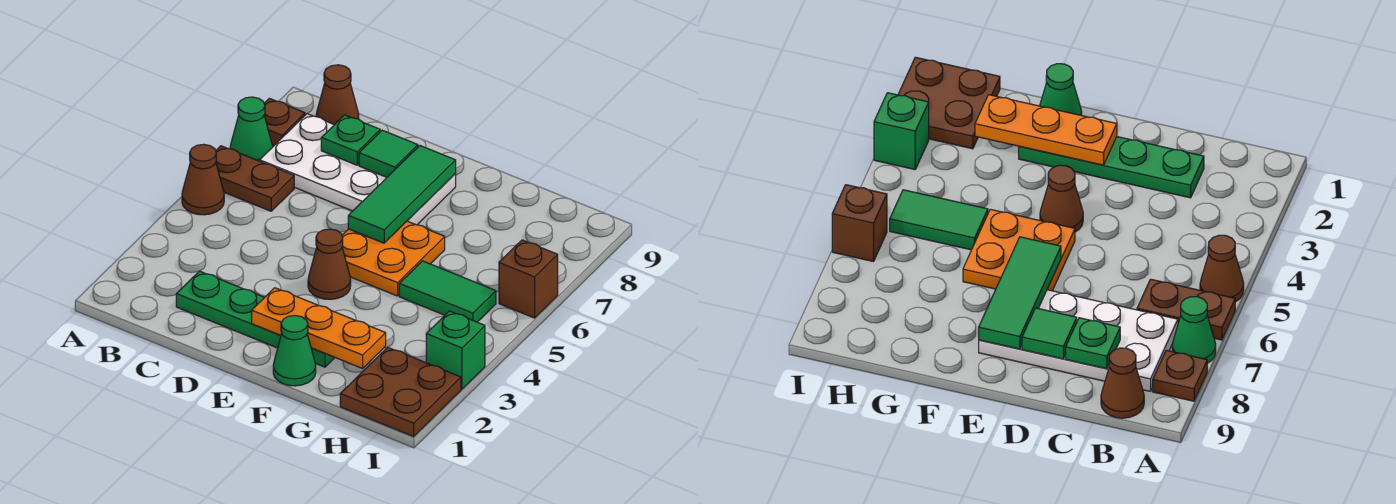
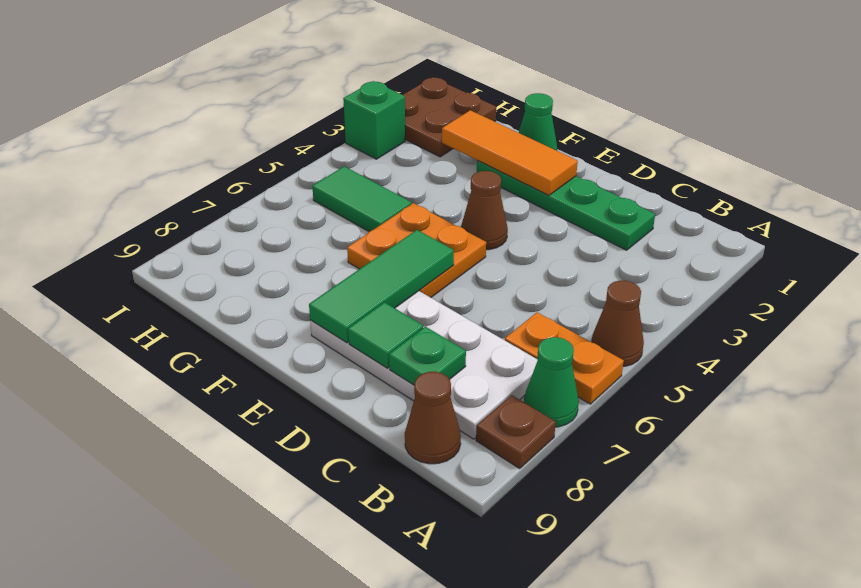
brown plate A6:B6 level 1 -> orange plate A6:B6 level 1
orange plate E2:G2 level 2 -> orange tile E2:G2 level 2
brown brick I6 level 1 -> none

